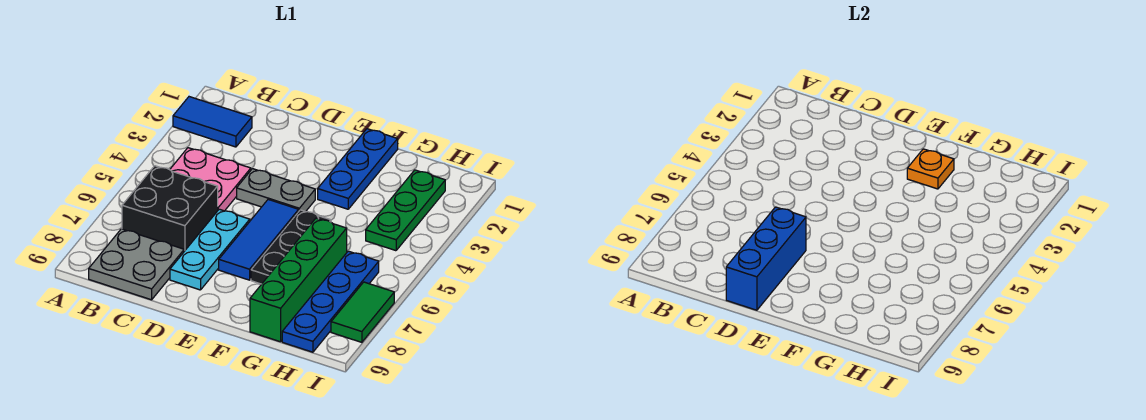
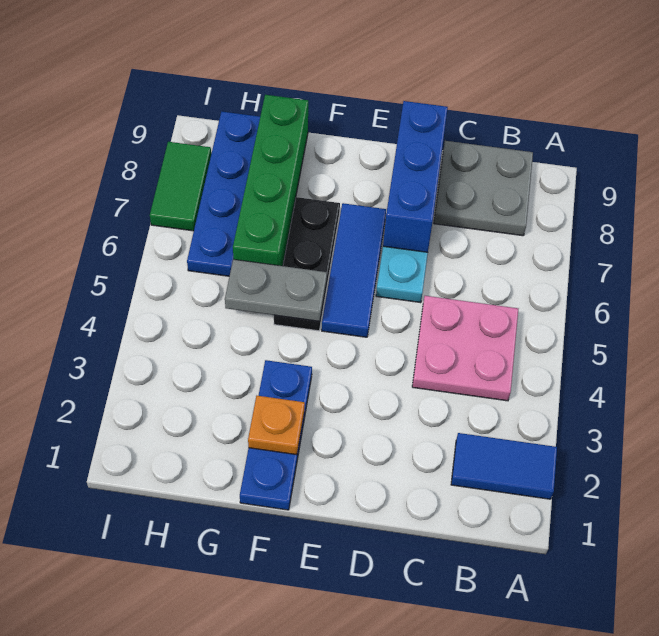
black brick B6:C7 level 1 -> none
grey plate D4:E4 level 1 -> grey plate F5:G5 level 2
green plate H2:H4 level 1 -> none

